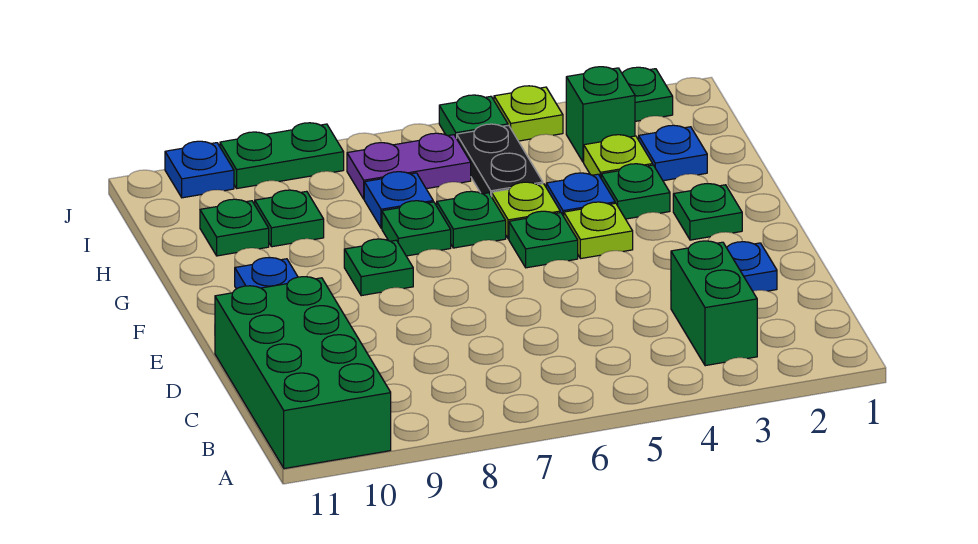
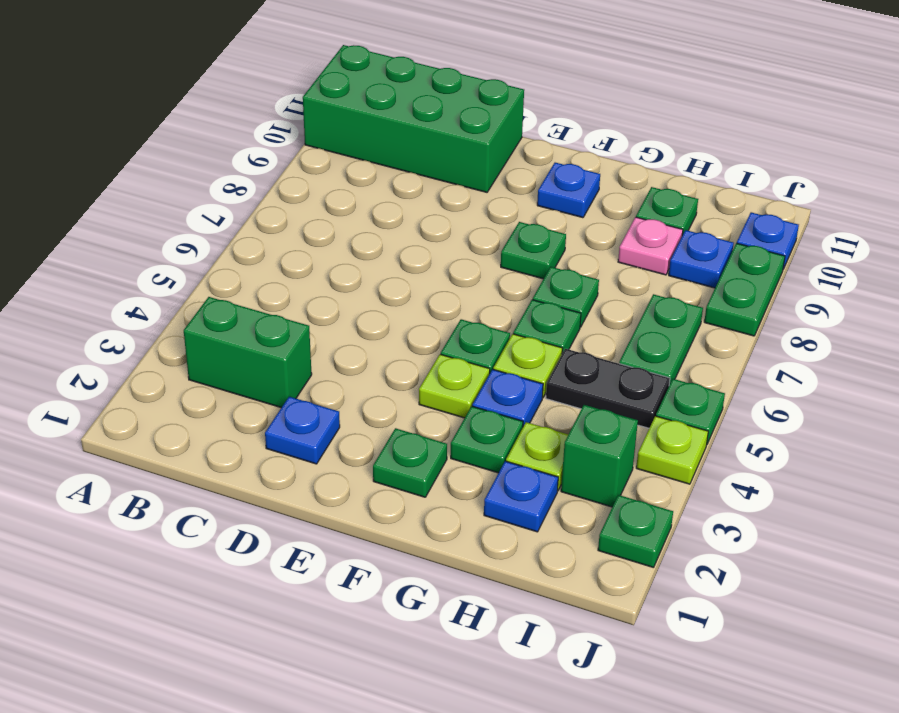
blue plate H7 level 1 -> blue plate I9 level 1
green plate H9 level 1 -> pink plate H9 level 1
purple plate I6:I7 level 1 -> green plate I6:I7 level 1

